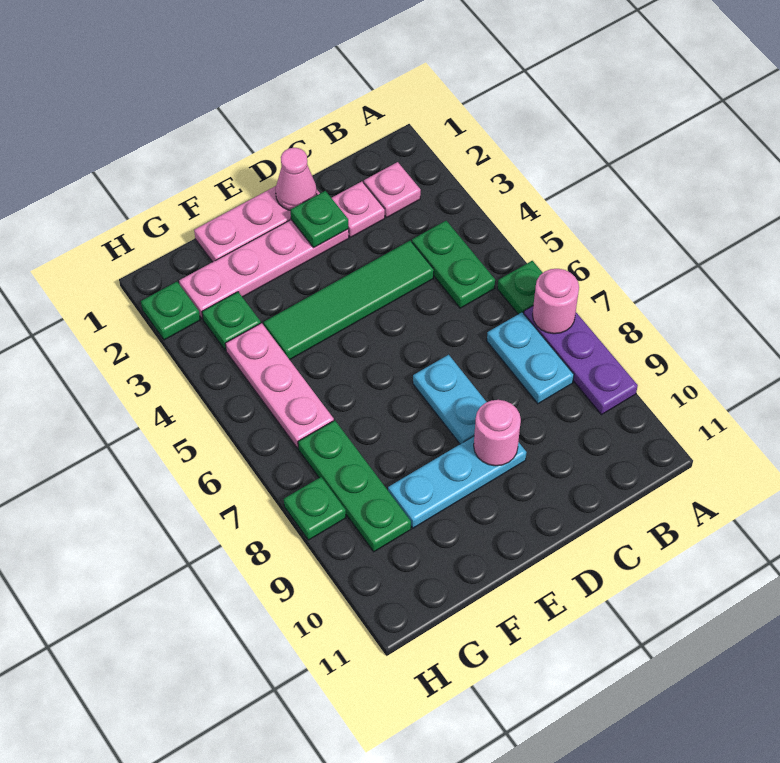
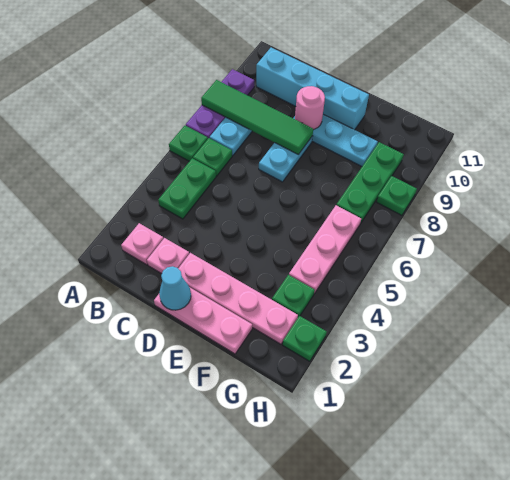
pink round brick A7 level 2 -> none
none -> cyan brick B10:E10 level 1
green tile C4:F4 level 1 -> green tile A8:D8 level 2
pink cone D1 level 2 -> cyan cone D1 level 2
green plate D2 level 2 -> green plate B6 level 1

